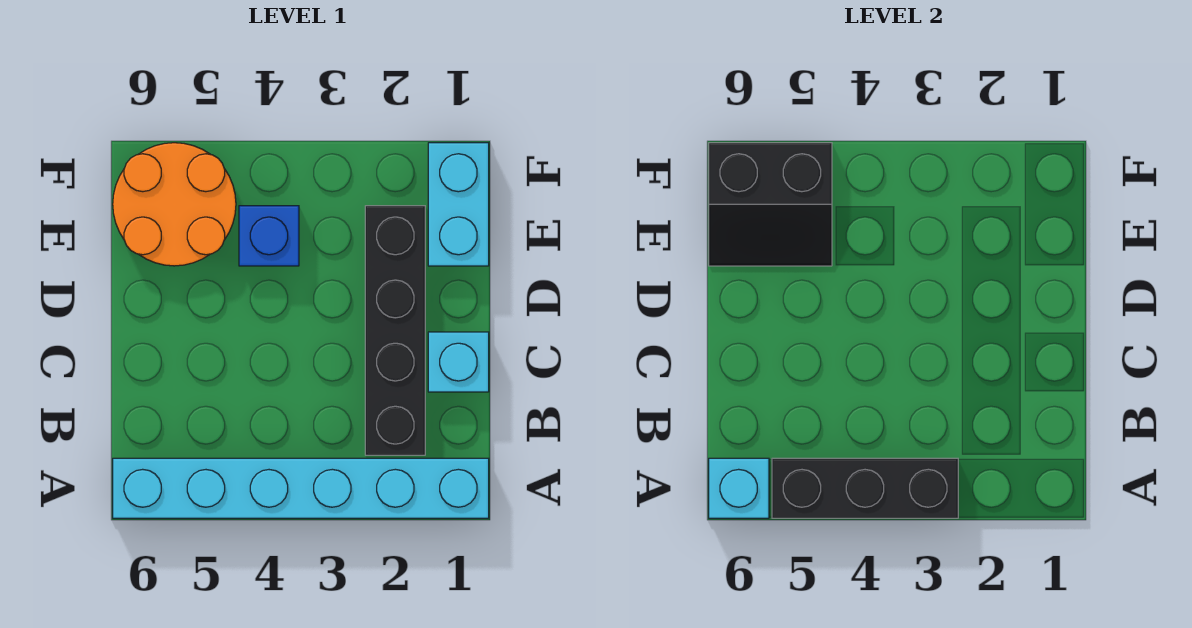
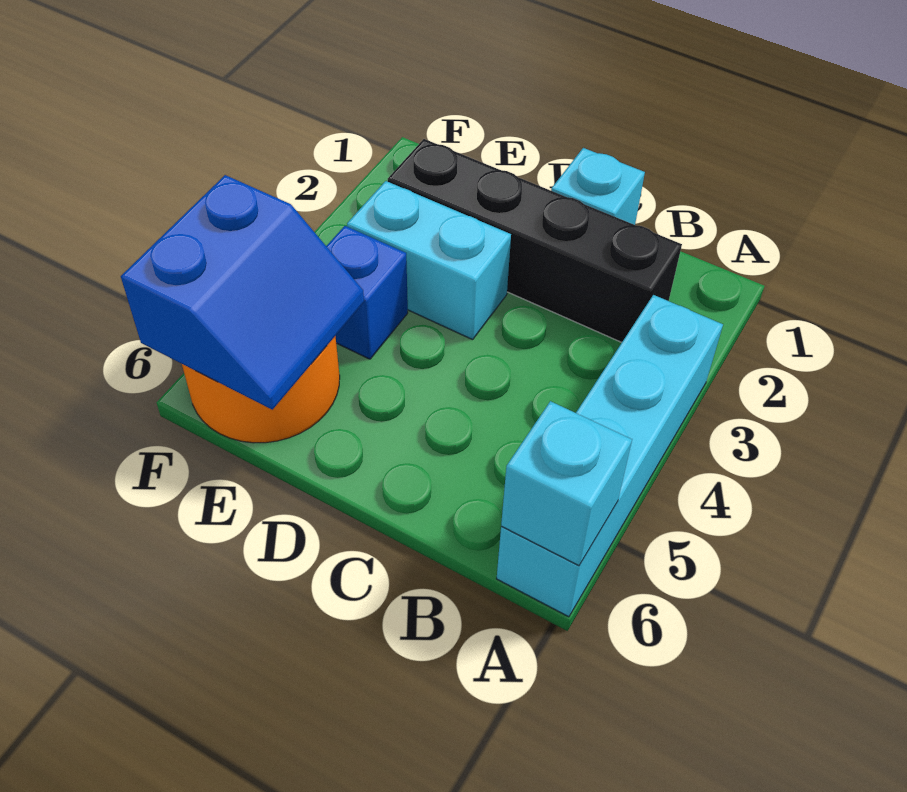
cyan brick A1:A6 level 1 -> cyan brick A3:A6 level 1
black brick A3:A5 level 2 -> none
cyan brick E1:F1 level 1 -> cyan brick D3:E3 level 1
black slope E5:F6 level 2 top F -> blue slope E5:F6 level 2 top F

